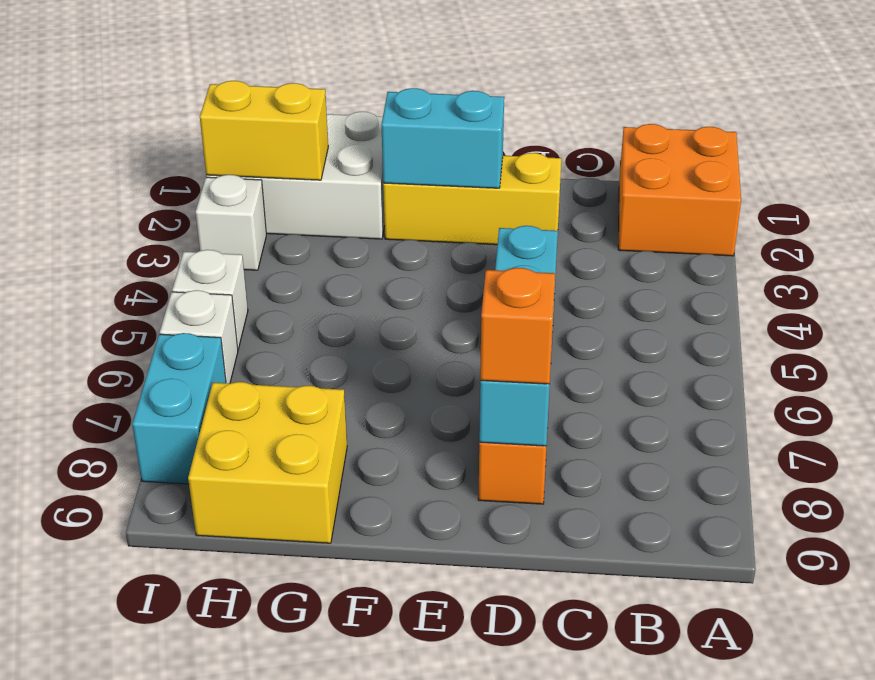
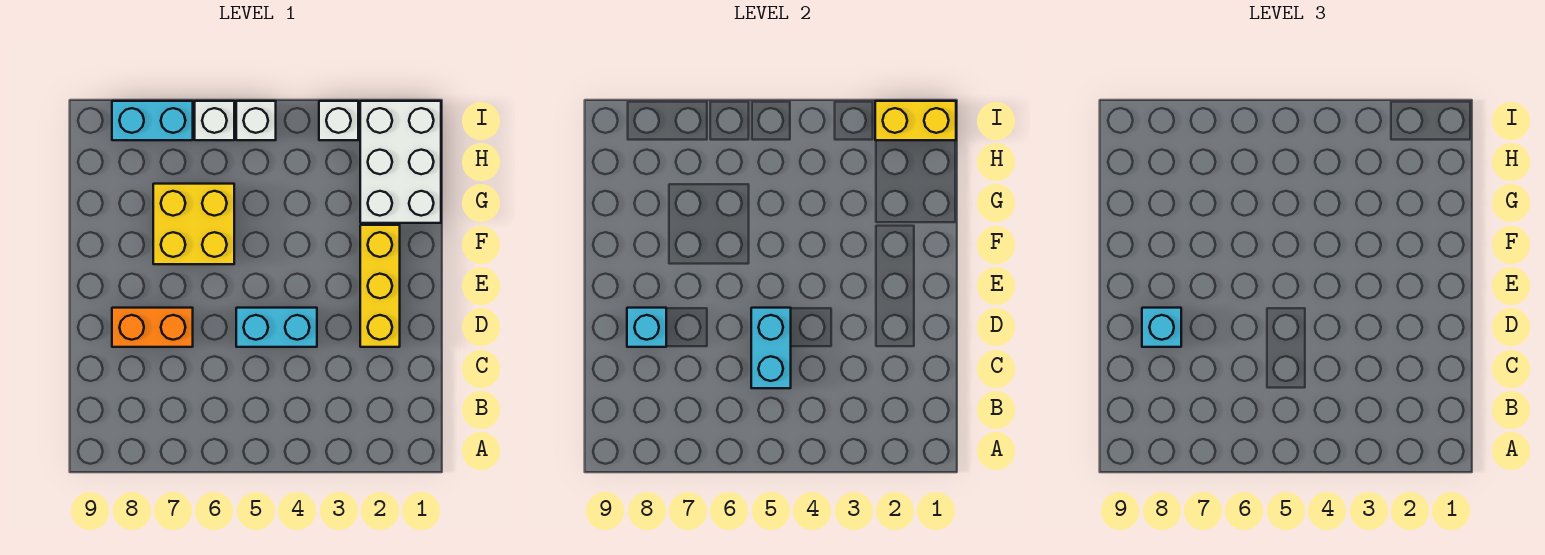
orange brick A1:B2 level 1 -> none
orange brick D8 level 3 -> cyan brick D8 level 3
cyan brick E2:F2 level 2 -> cyan brick C5:D5 level 2
yellow brick G8:H9 level 1 -> yellow brick F6:G7 level 1
yellow brick H2:I2 level 2 -> yellow brick I1:I2 level 2

